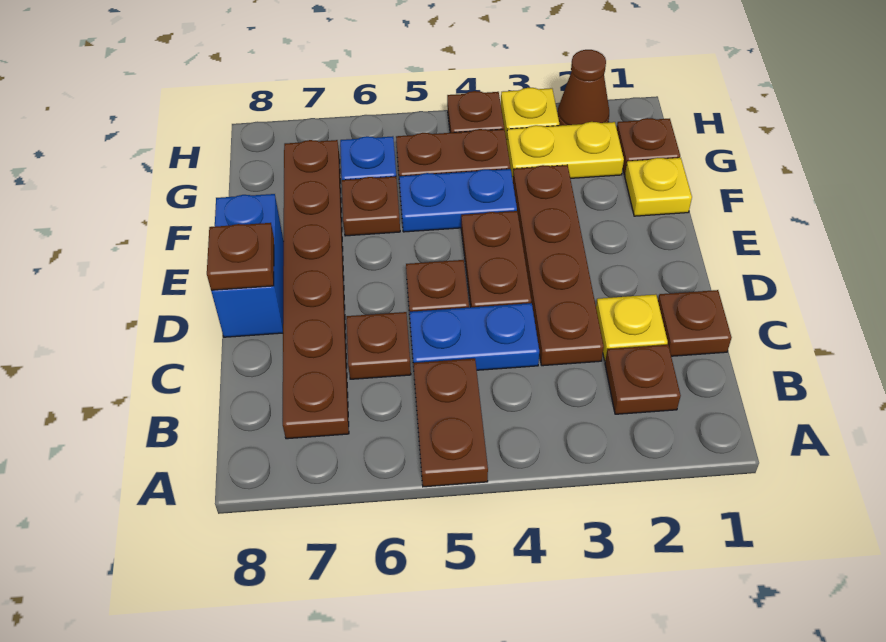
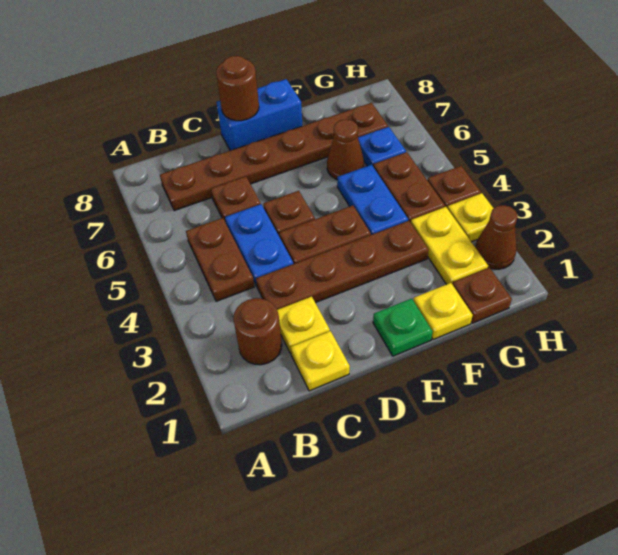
brown plate A5:B5 level 1 -> brown plate B4:B5 level 1
brown plate B2 level 1 -> brown round brick B2 level 1
brown plate C1 level 1 -> yellow plate C1 level 1
brown plate D8 level 2 -> brown round brick D8 level 2
none -> green plate E1 level 1
brown plate F6 level 1 -> brown cone F6 level 1

